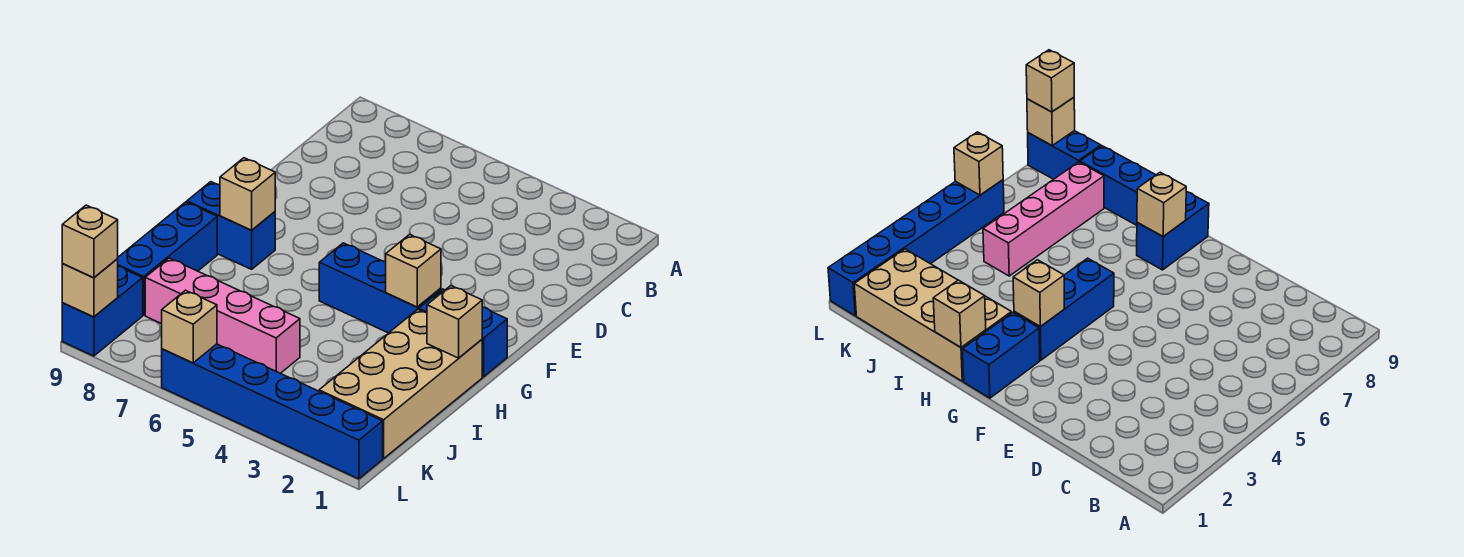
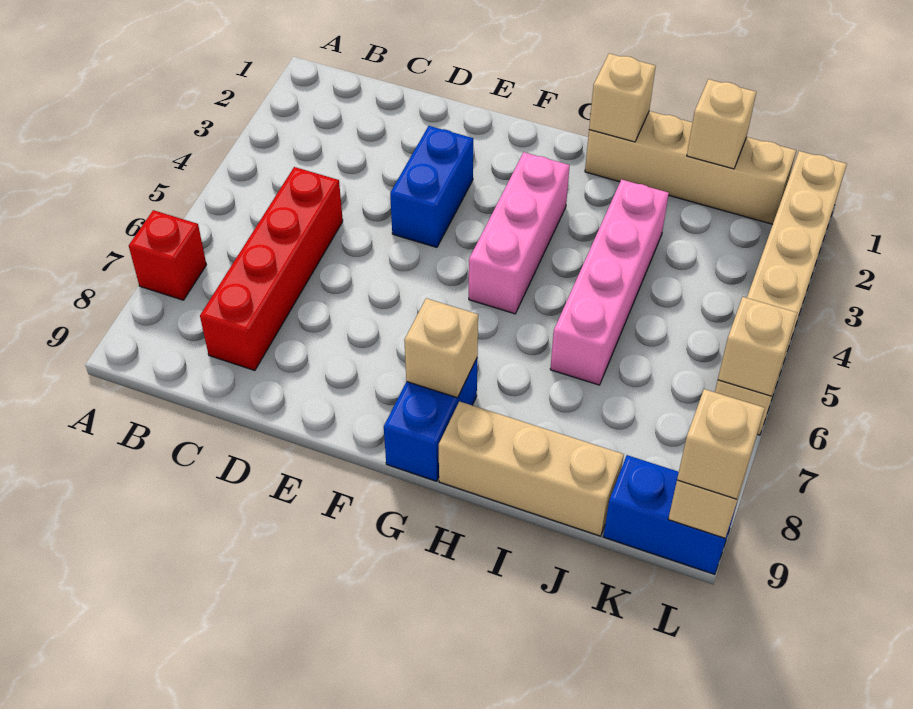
none -> red brick A7 level 1
none -> red brick C5:C8 level 1
blue brick G1:G2 level 1 -> blue brick E3:E4 level 1
blue brick G3:G5 level 1 -> pink brick G3:G5 level 1
tan brick G3 level 2 -> tan brick J1 level 2
tan brick H1:K2 level 1 -> tan brick H1:K1 level 1
blue brick H9:J9 level 1 -> tan brick H9:J9 level 1
pink brick J5:J8 level 1 -> pink brick I3:I6 level 1
blue brick L1:L6 level 1 -> tan brick L1:L6 level 1

